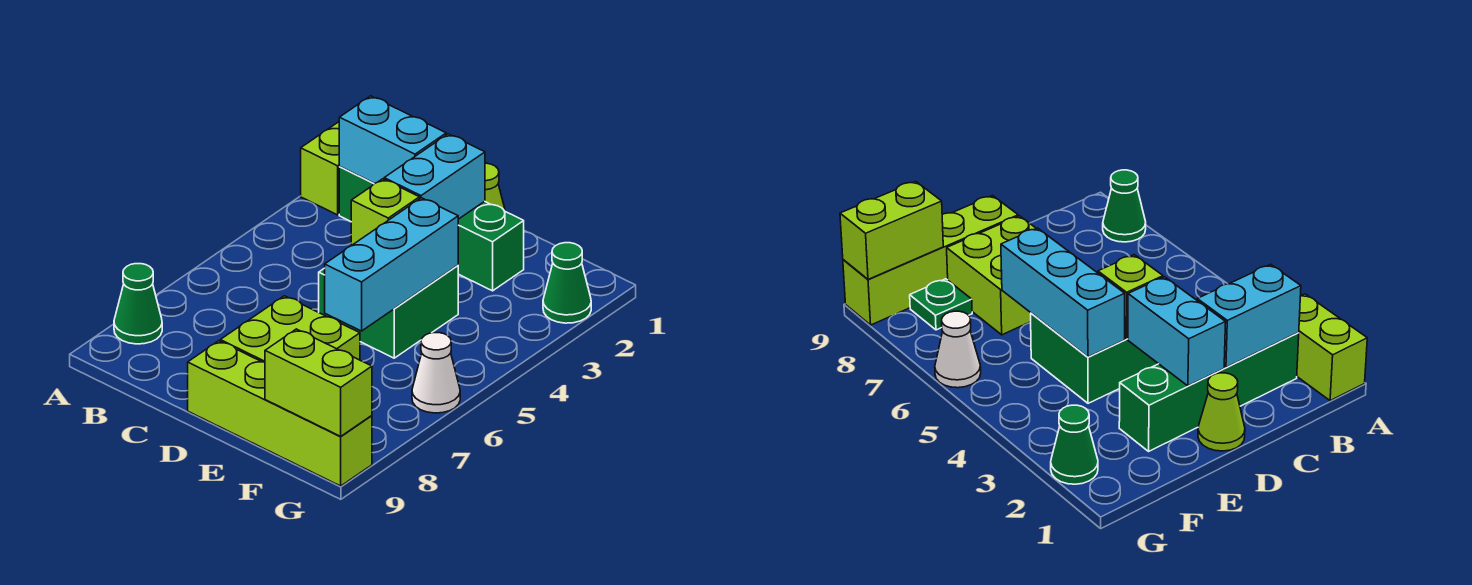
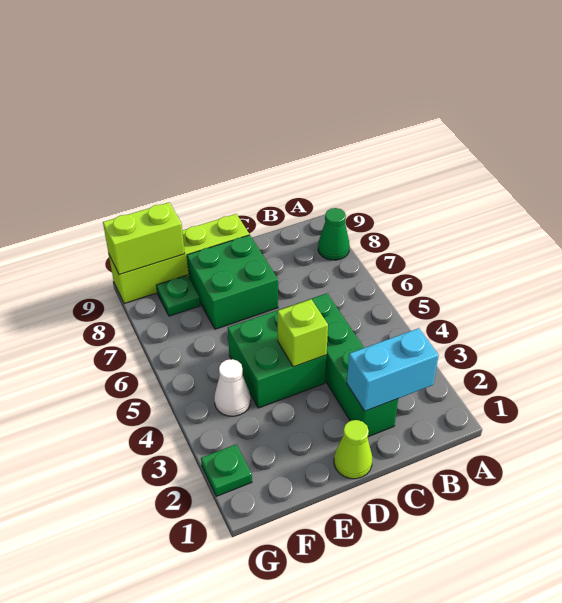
lime brick A1:A2 level 1 -> none
green brick B2:E2 level 1 -> green brick C2:C5 level 1
cyan brick D2:D3 level 2 -> none
lime brick D7:E8 level 1 -> green brick D7:E8 level 1
cyan brick E4:E6 level 2 -> none
green cone G2 level 1 -> green plate G2 level 1
white cone G6 level 1 -> white cone F4 level 1

